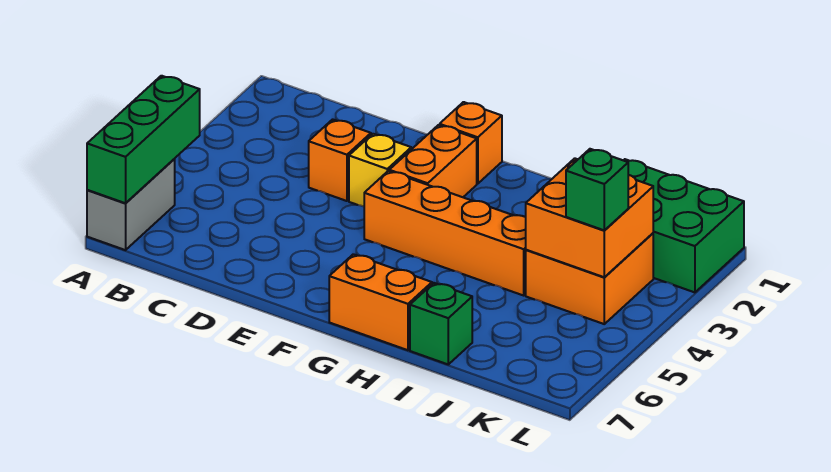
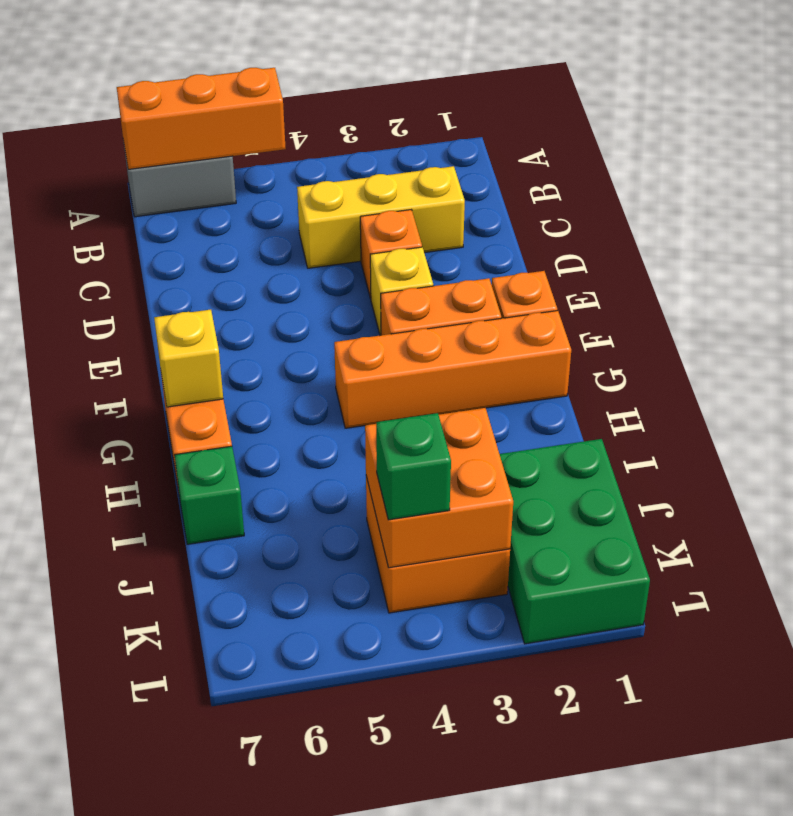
green brick A5:A7 level 2 -> orange brick A5:A7 level 2
none -> yellow brick C2:C4 level 1
orange brick F4:I4 level 1 -> orange brick G1:G4 level 1
none -> yellow brick G7 level 2

